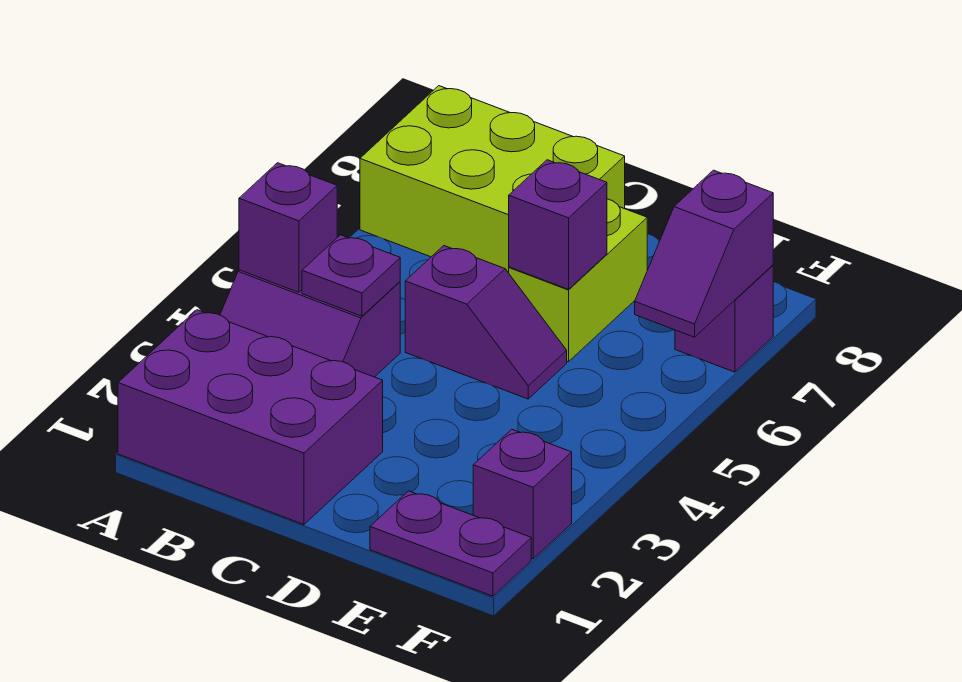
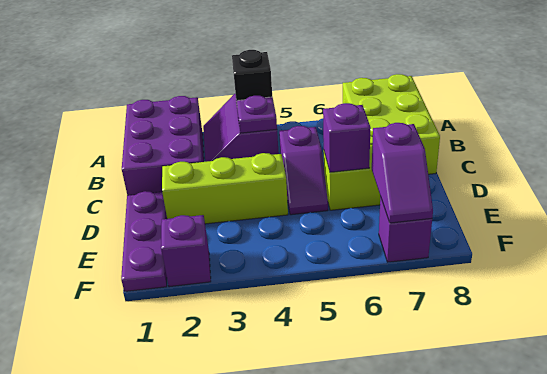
purple brick A4 level 2 -> black brick A4 level 2
none -> lime brick D2:D4 level 1
purple plate E1:F1 level 1 -> purple plate D1:F1 level 1
purple slope F6:F7 level 2 top 7 -> purple slope E7:F7 level 2 top E

